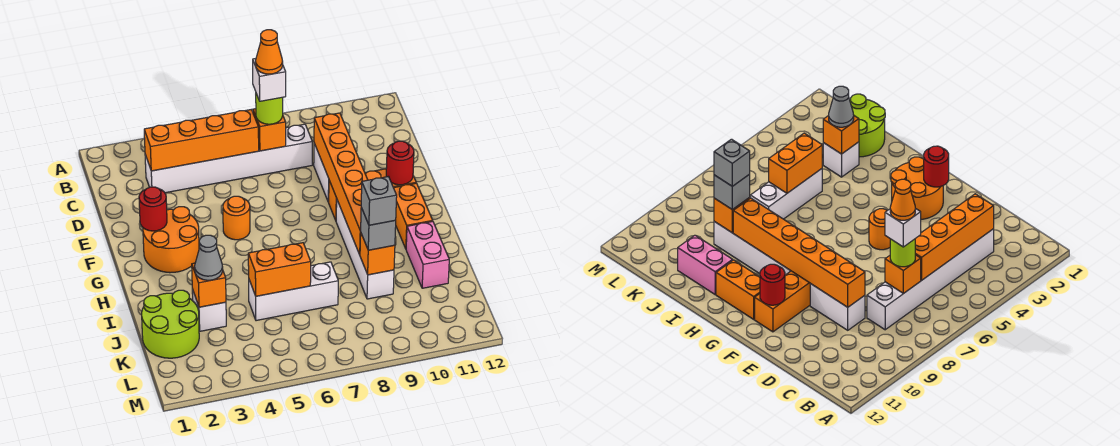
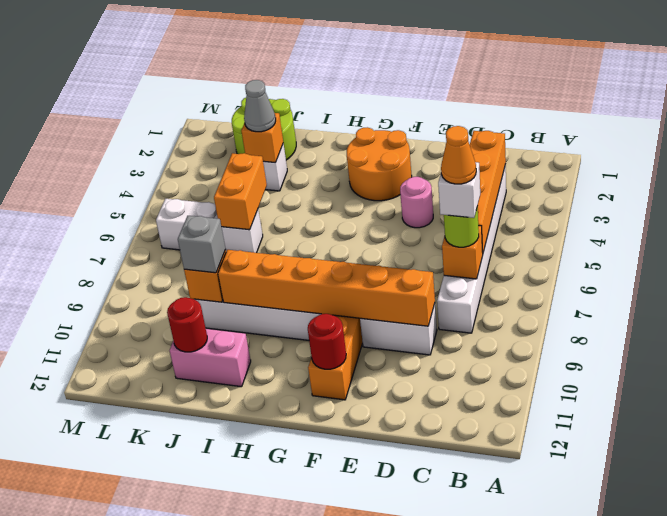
none -> pink round brick E4 level 1
red round brick F2 level 2 -> red round brick J11 level 2
orange round brick F5 level 1 -> none
orange brick G11:H11 level 1 -> none
white brick J5:J7 level 1 -> white brick J6:L6 level 1
grey brick J9 level 4 -> none

